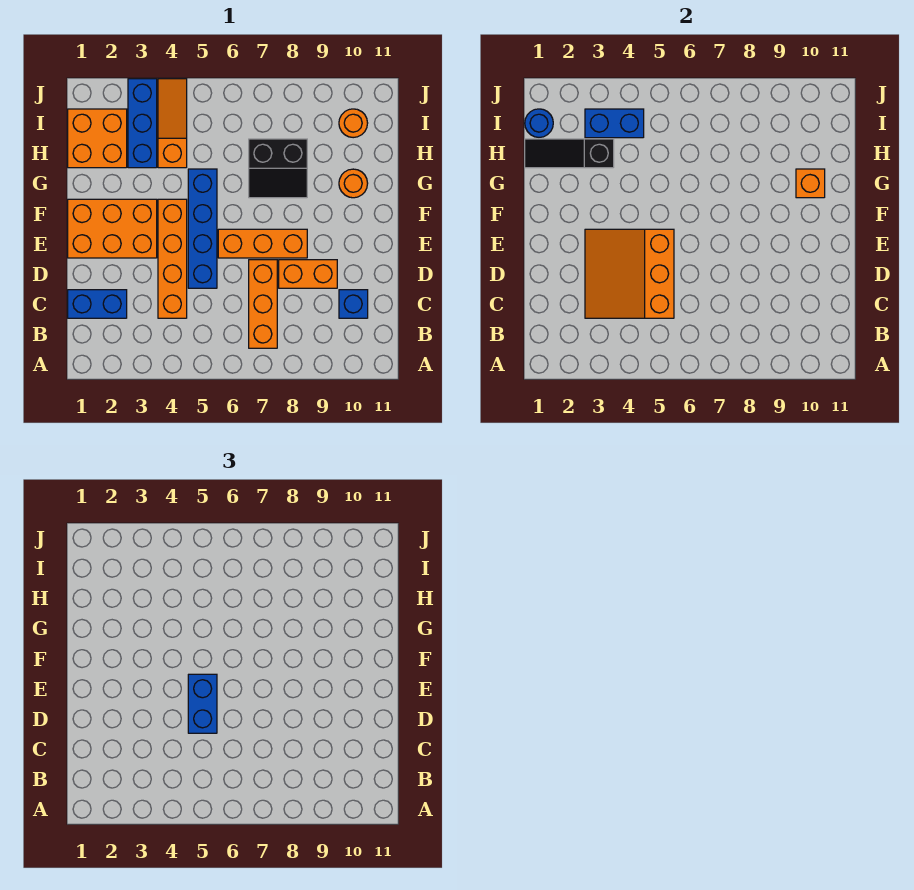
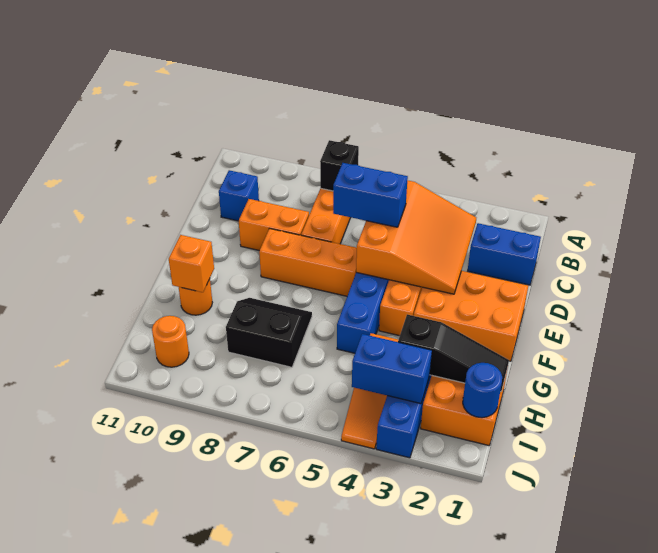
none -> black brick B7 level 2
blue brick D5:E5 level 3 -> blue brick D5:D6 level 3

